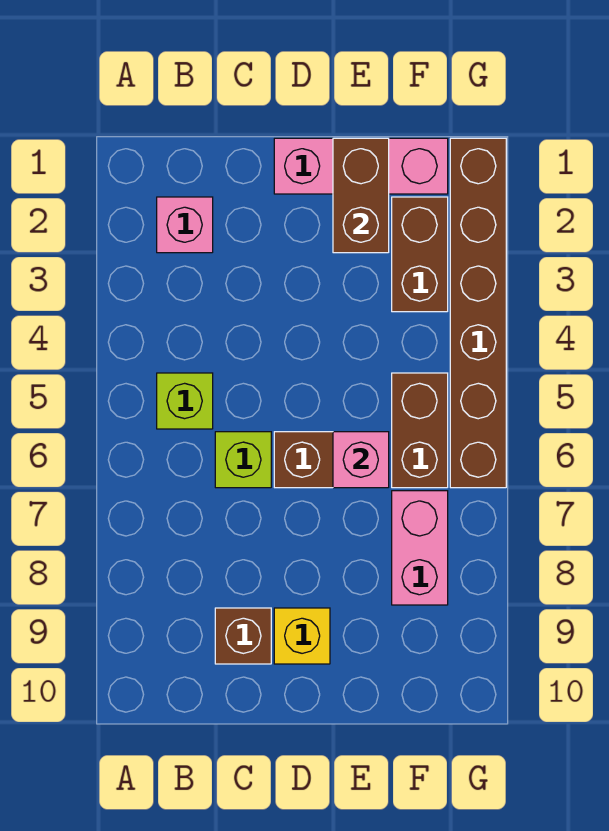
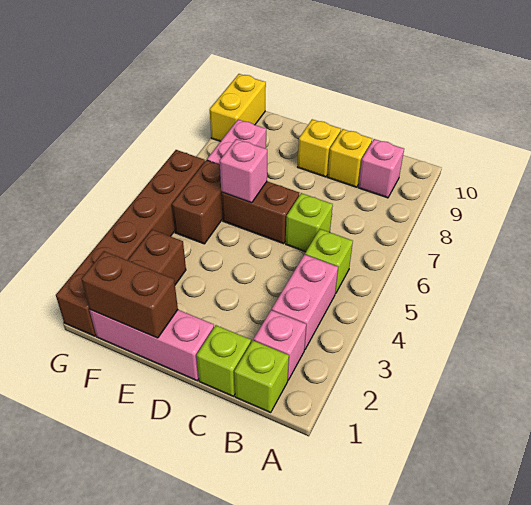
none -> lime brick B1 level 1
none -> pink brick B3:B4 level 1
none -> pink brick B9 level 1
none -> lime brick C1 level 1
brown brick C9 level 1 -> yellow brick C9 level 1
brown brick E1:E2 level 2 -> brown brick E1:F1 level 2
none -> yellow brick G9:G10 level 1

